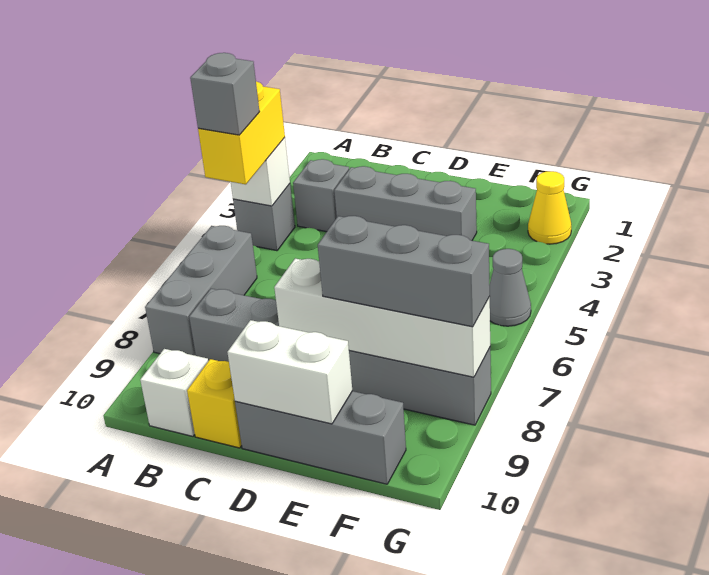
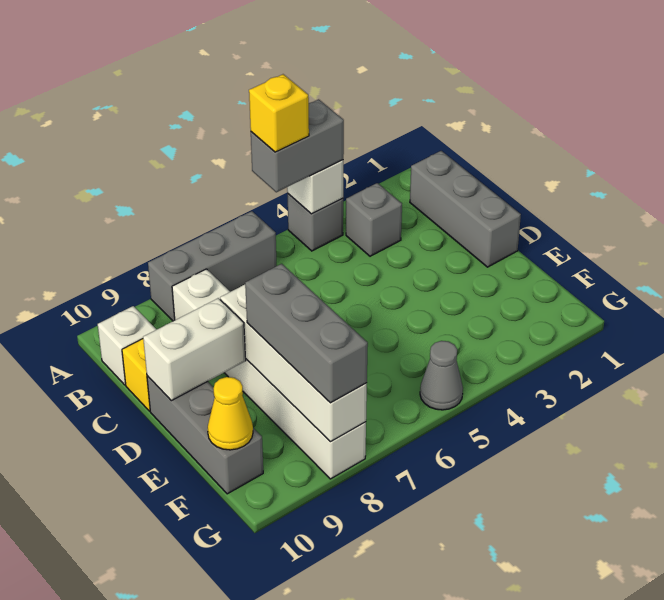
yellow brick A4:A5 level 3 -> grey brick A4:A5 level 3
grey brick A5 level 4 -> yellow brick A5 level 4
grey brick B8:G8 level 1 -> white brick B8:G8 level 1
grey brick C3:E3 level 1 -> grey brick B1:D1 level 1
white brick D10:E10 level 2 -> white brick D9:D10 level 2
yellow cone G2 level 1 -> yellow cone F10 level 2

